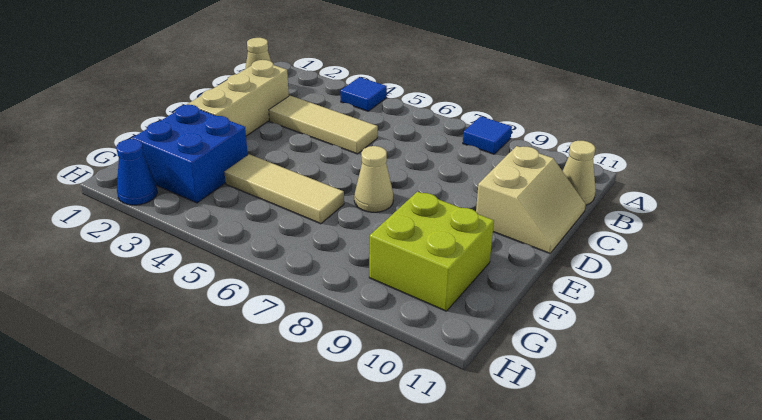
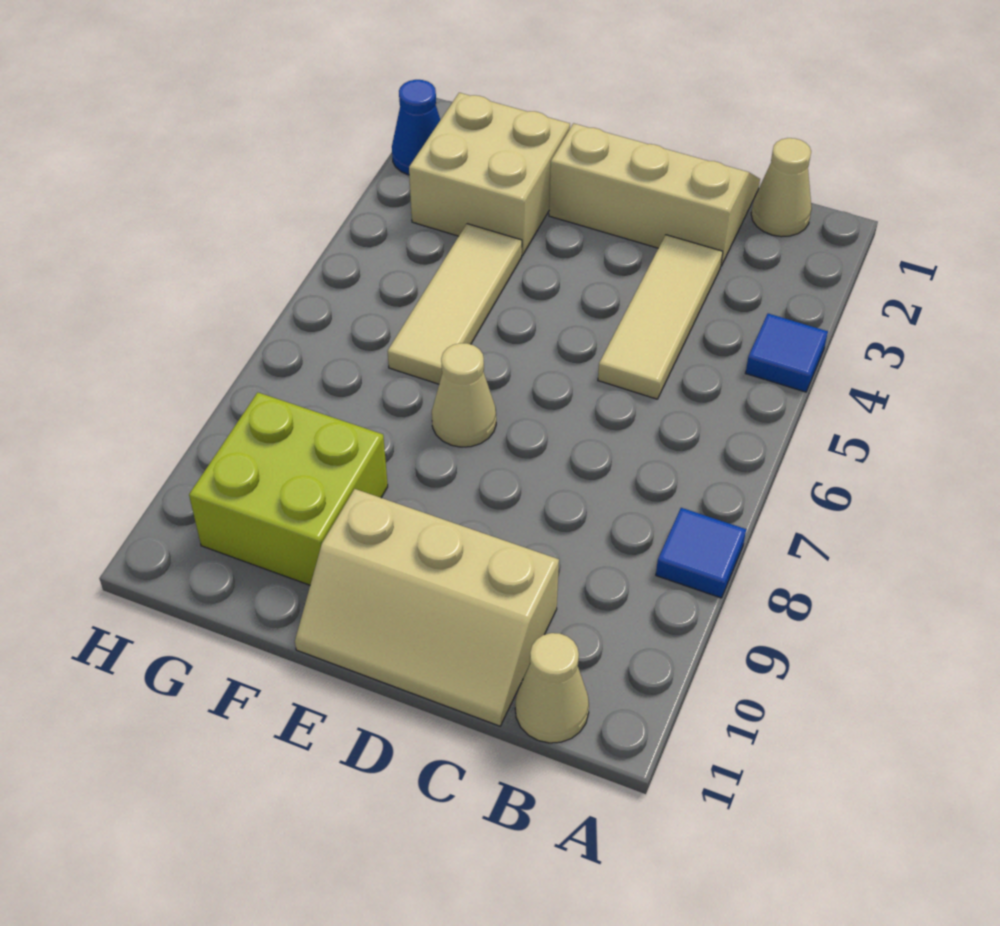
tan slope C10:D11 level 1 top 10 -> tan slope C10:E11 level 1 top 10
blue brick F2:G3 level 1 -> tan brick F2:G3 level 1

